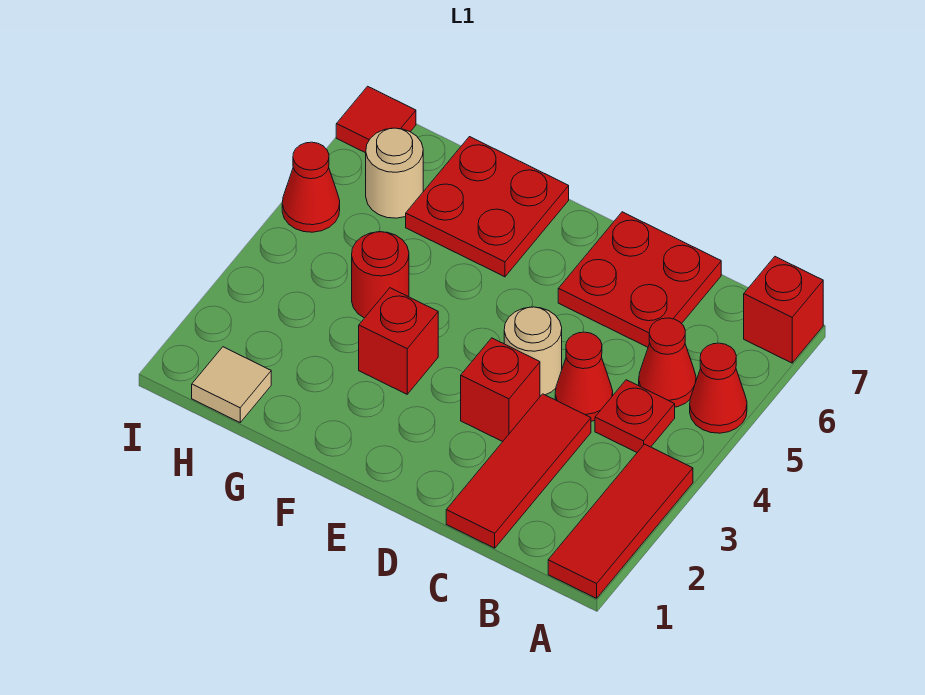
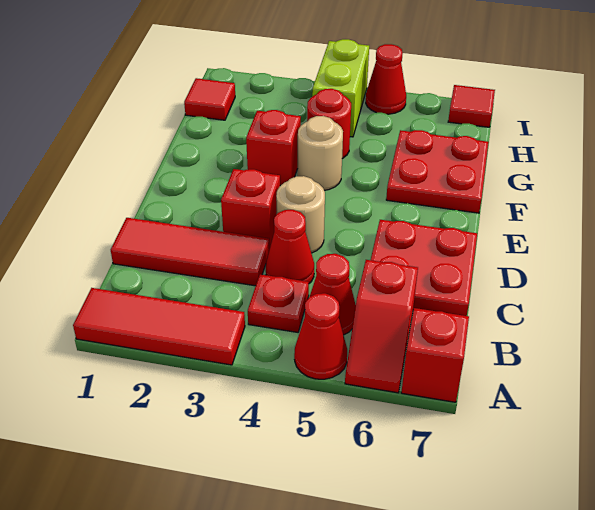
none -> red slope A6:B6 level 1 top B
tan tile H1 level 1 -> red tile H1 level 1
none -> lime brick H4:I4 level 1
tan round brick H6 level 1 -> tan round brick F4 level 1

